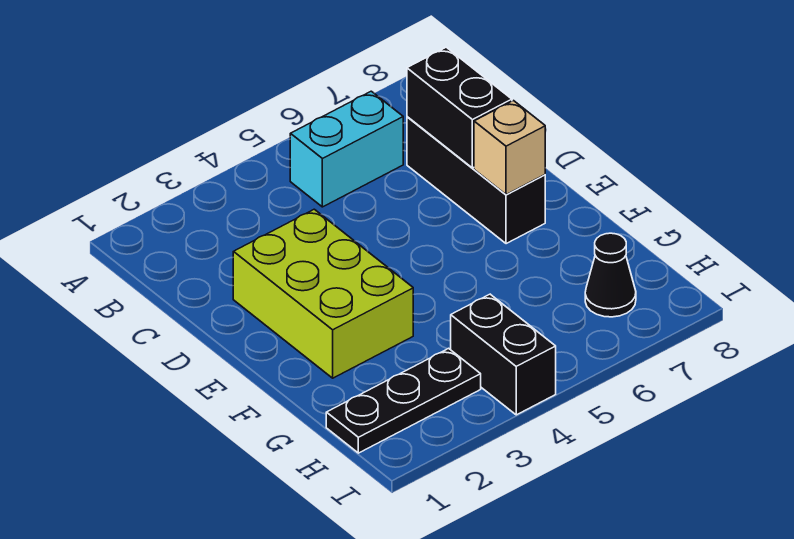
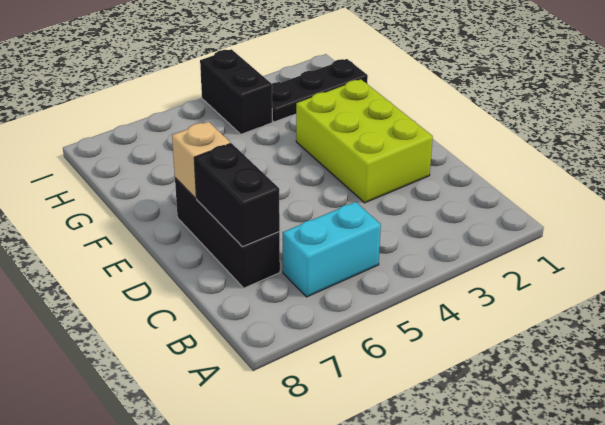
black cone H7 level 1 -> none

